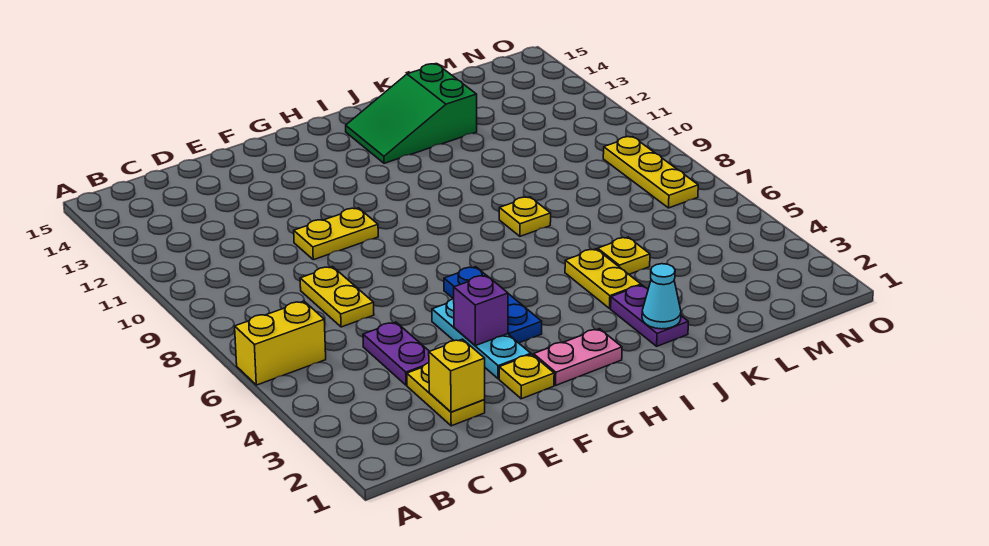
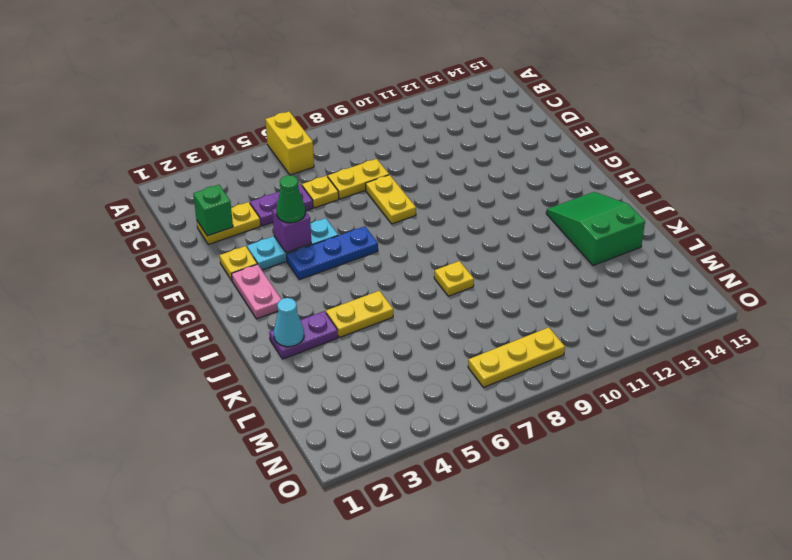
yellow brick D2 level 2 -> green brick D2 level 2
yellow plate E10:F10 level 1 -> yellow plate E8:F8 level 1
none -> green cone F4 level 3
yellow plate K5 level 1 -> yellow plate D6 level 1

